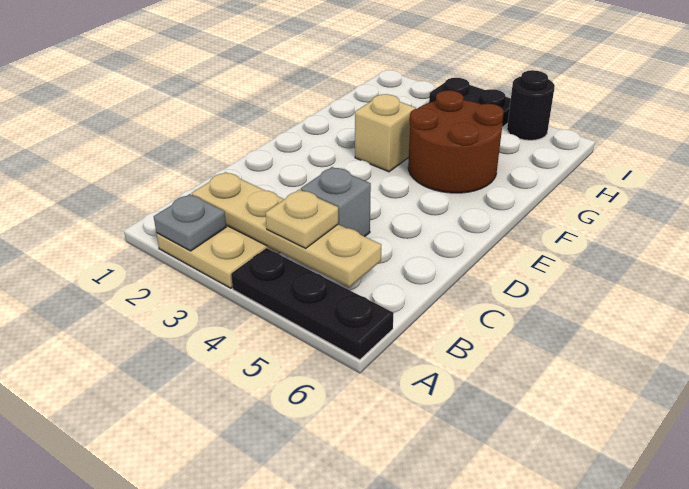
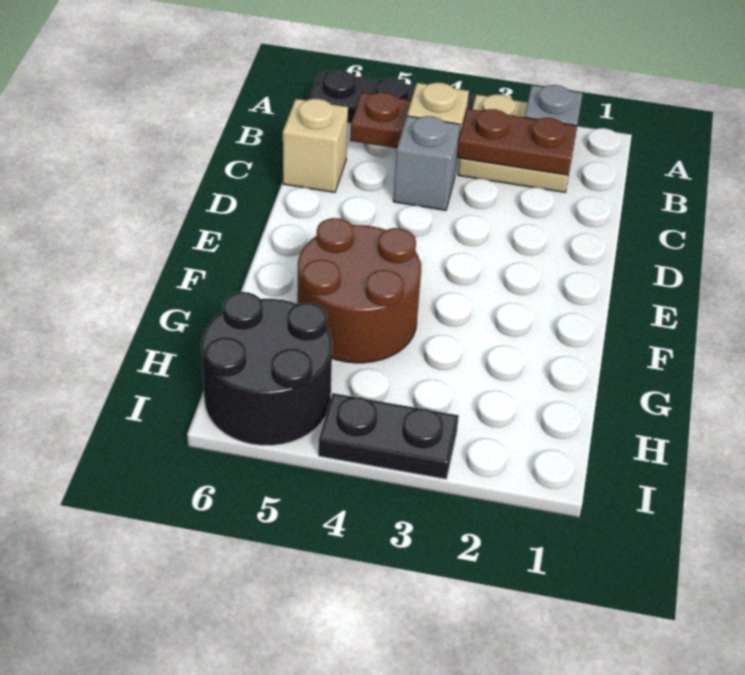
tan plate B2:B5 level 2 -> brown plate B2:B5 level 2
tan brick F3 level 1 -> tan brick C6 level 1
black round brick I5 level 1 -> black round brick H5:I6 level 1

